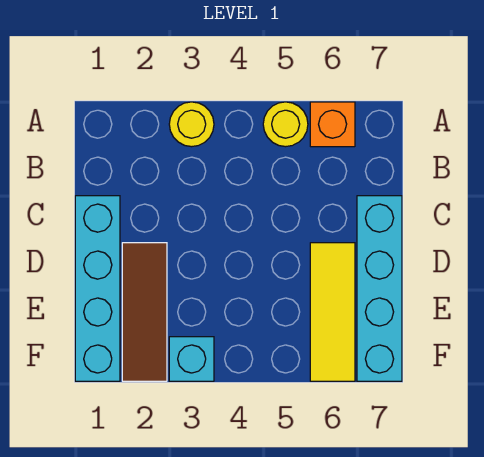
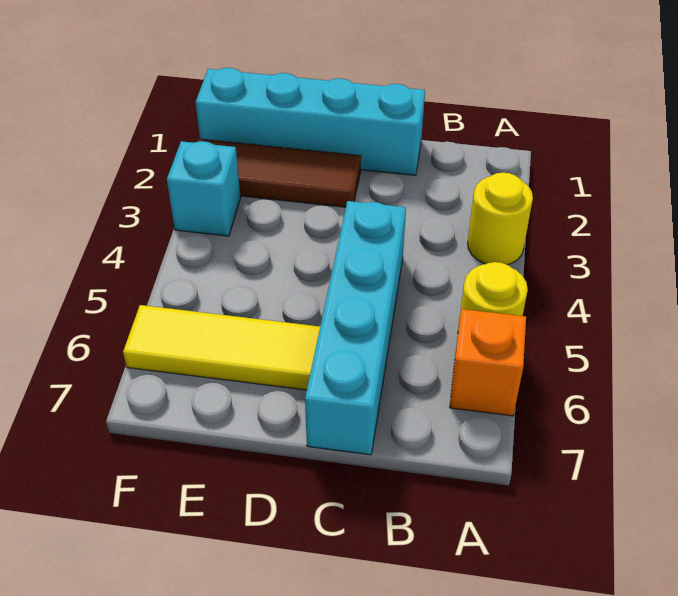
cyan brick C7:F7 level 1 -> cyan brick C4:C7 level 1

